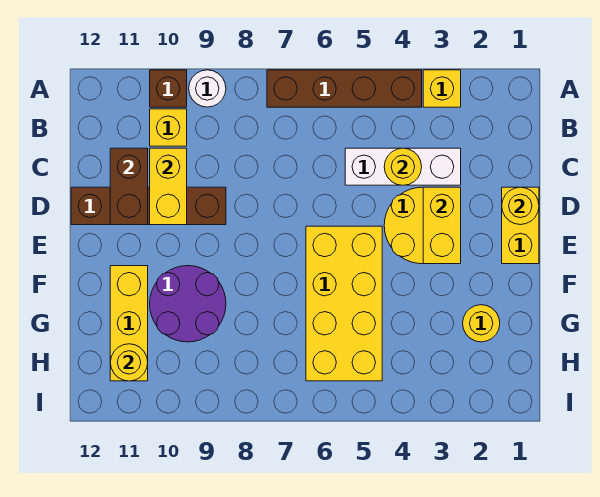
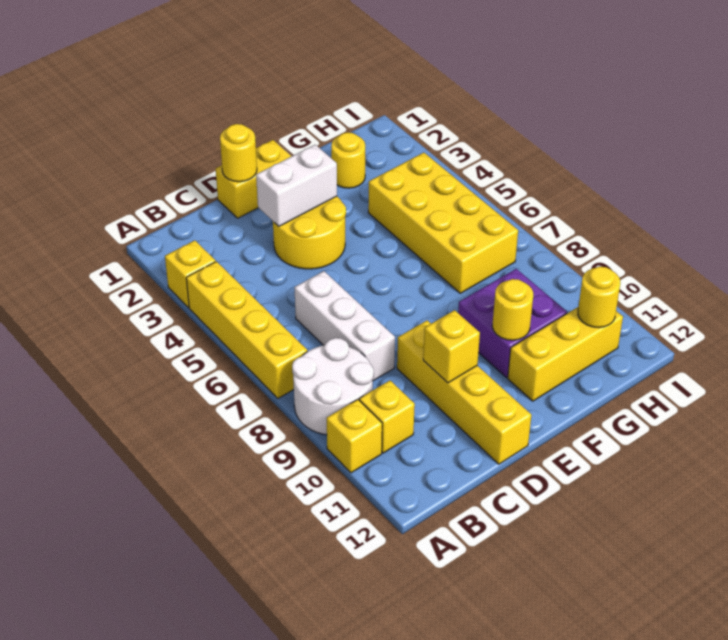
brown brick A4:A7 level 1 -> yellow brick A4:A7 level 1
white round brick A9 level 1 -> white round brick A8:B9 level 1
brown brick A10 level 1 -> yellow brick A10 level 1
white brick C3:C5 level 1 -> white brick C6:C8 level 1
yellow round brick C4 level 2 -> yellow round brick F10 level 2
yellow brick C10:D10 level 2 -> yellow brick D10 level 2
brown brick C11:D11 level 2 -> none
yellow brick D3:E3 level 2 -> white brick D3:E3 level 2
brown brick D9:D12 level 1 -> yellow brick D9:D12 level 1
yellow brick E5:H6 level 1 -> yellow brick G4:H7 level 1
purple round brick F9:G10 level 1 -> purple brick F9:G10 level 1

